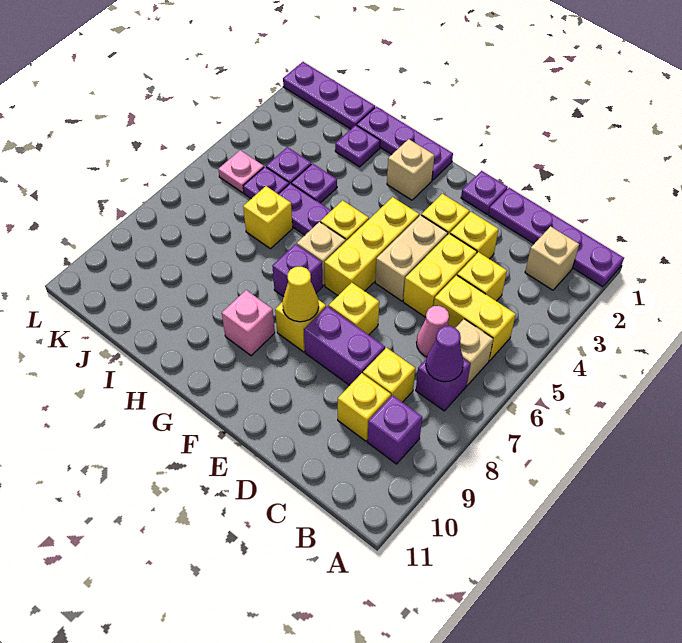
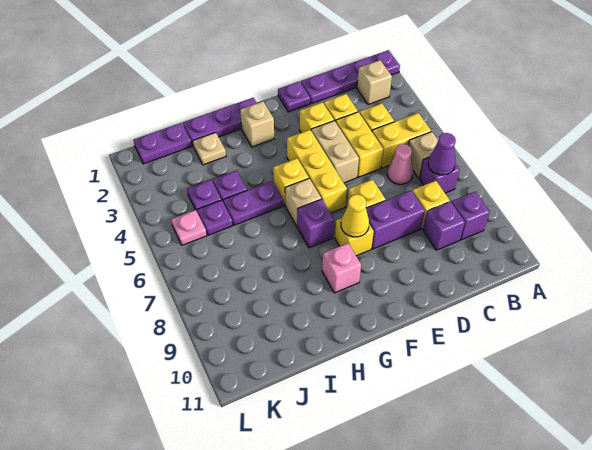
yellow brick C9 level 1 -> purple brick C9 level 1
purple plate I2 level 1 -> tan plate I2 level 1
yellow brick I6 level 1 -> none
purple plate J1:L1 level 1 -> purple plate J1:K1 level 1

